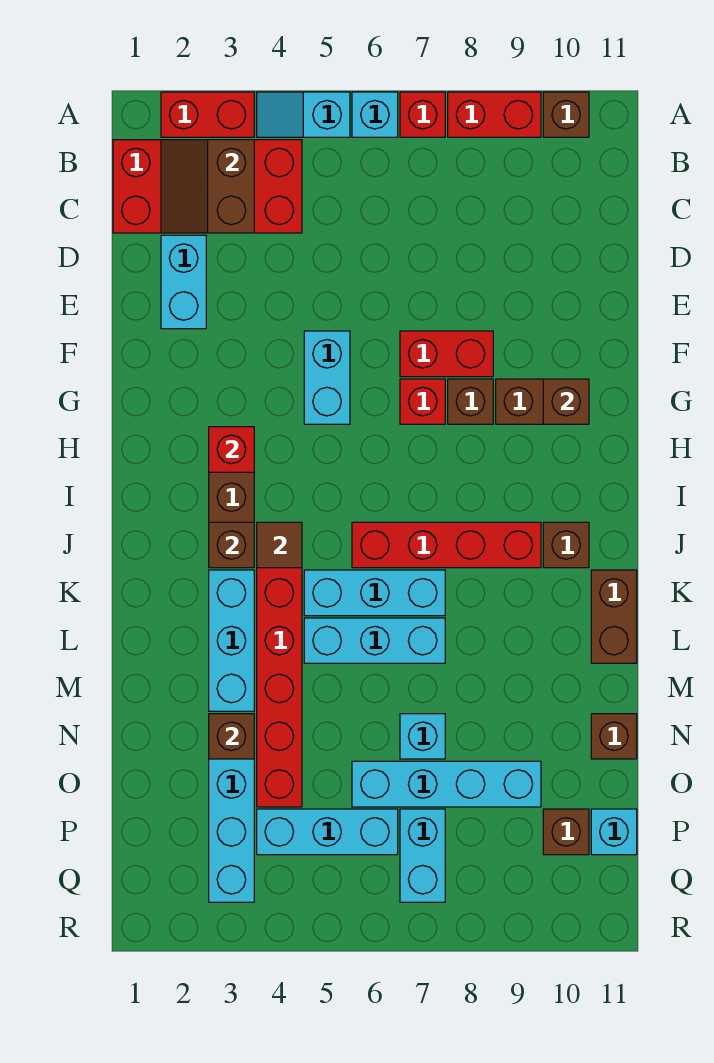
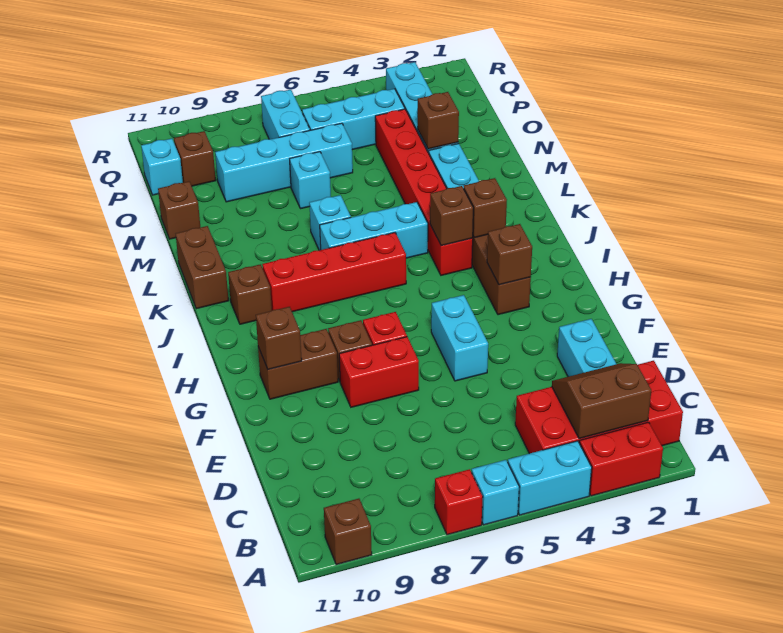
cyan slope A4:A5 level 1 top 5 -> cyan brick A4:A5 level 1
red brick A8:A9 level 1 -> none
brown slope B2:C3 level 2 top 3 -> brown slope B2:C3 level 2 top B
red brick H3 level 2 -> brown brick H3 level 2
brown tile J4 level 2 -> brown brick J4 level 2
cyan brick L5:L7 level 1 -> cyan brick L7 level 1

